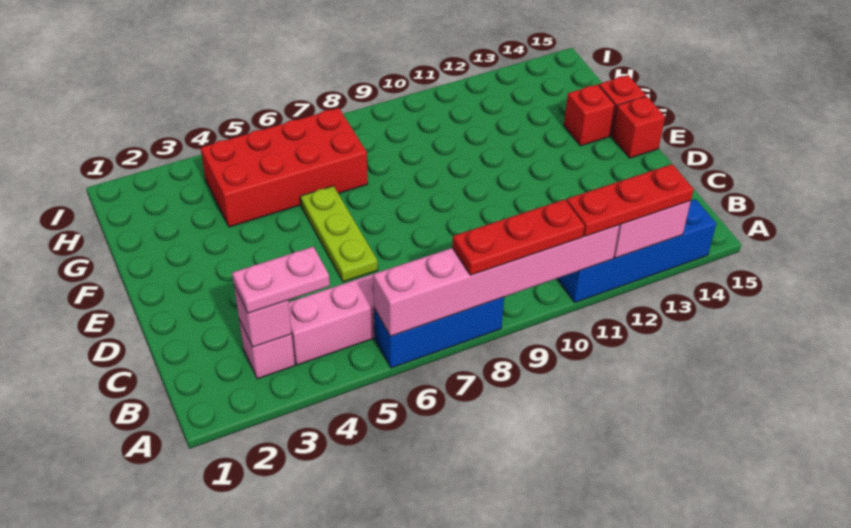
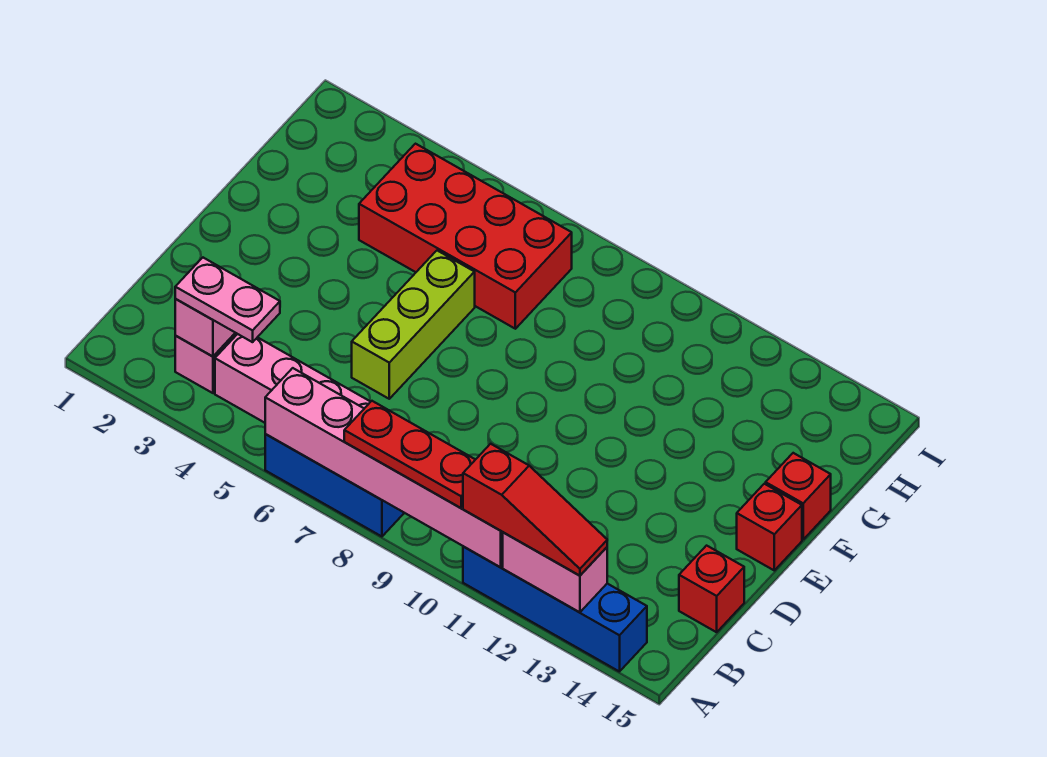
red plate A11:A13 level 3 -> red slope A11:A13 level 3 top 11
lime plate D6:F6 level 1 -> lime brick D6:F6 level 1
red brick F14 level 1 -> red brick C15 level 1

